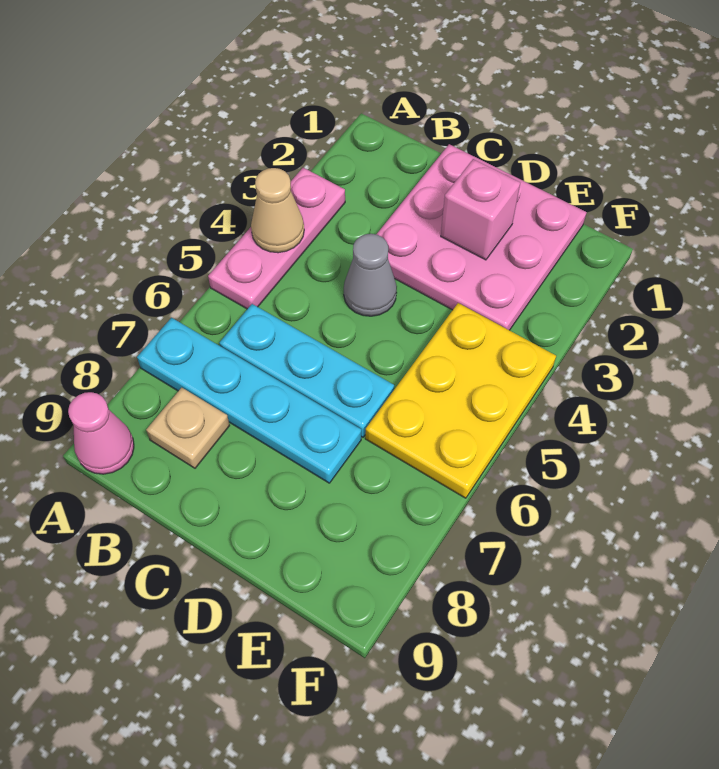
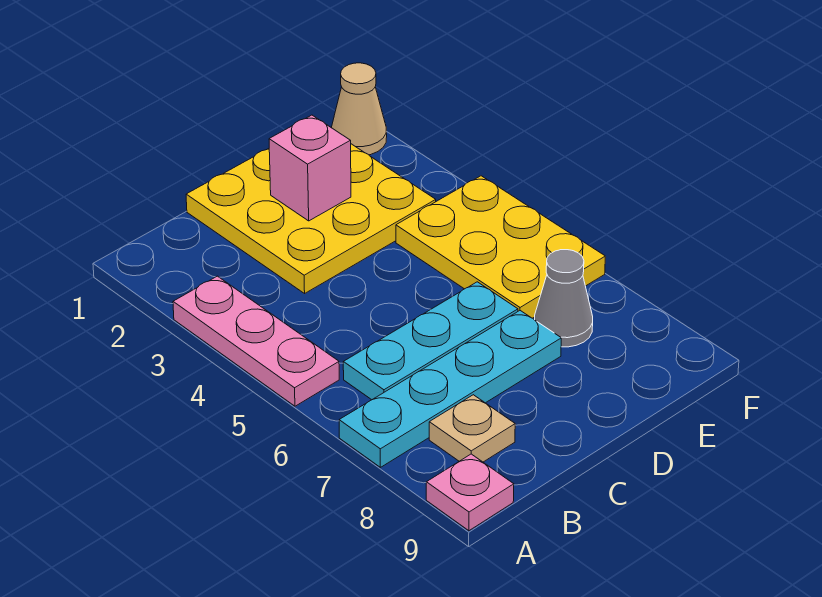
tan cone A4 level 2 -> tan cone F1 level 1
pink cone A9 level 1 -> pink plate A9 level 1
pink plate C1:E3 level 1 -> yellow plate C1:E3 level 1
grey cone C4 level 1 -> grey cone E7 level 1

